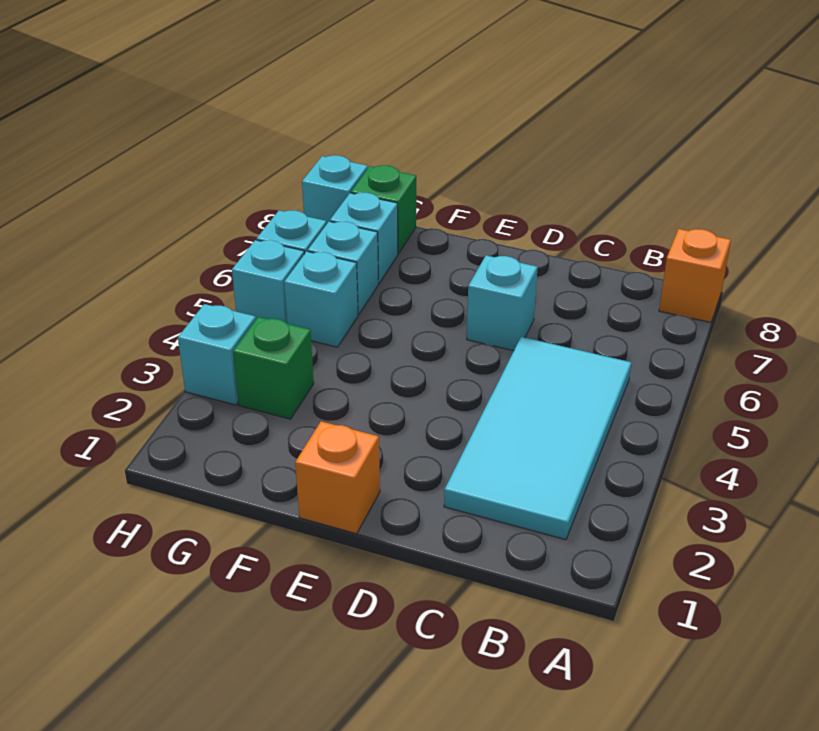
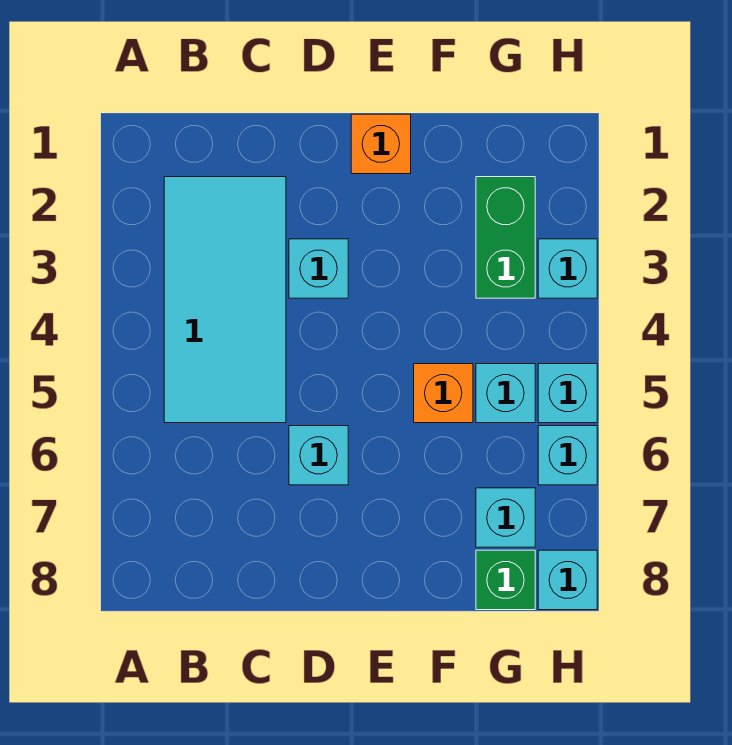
orange brick A8 level 1 -> orange brick F5 level 1
green brick G3 level 1 -> green brick G2:G3 level 1
cyan brick G6 level 1 -> cyan brick D3 level 1

